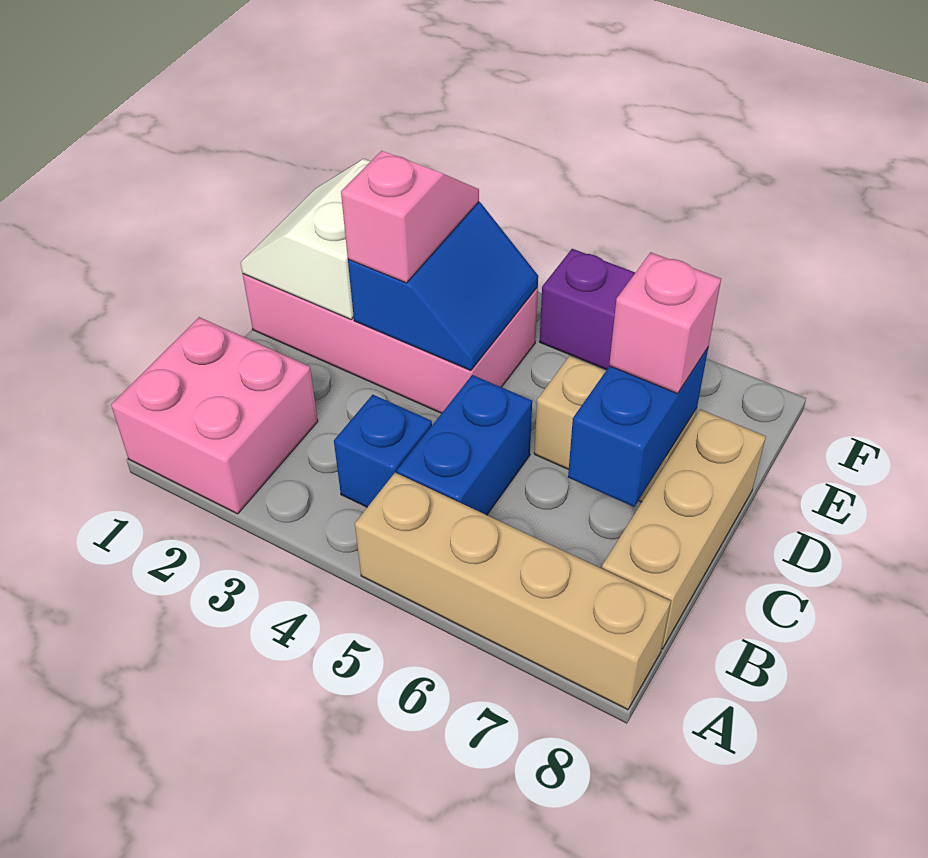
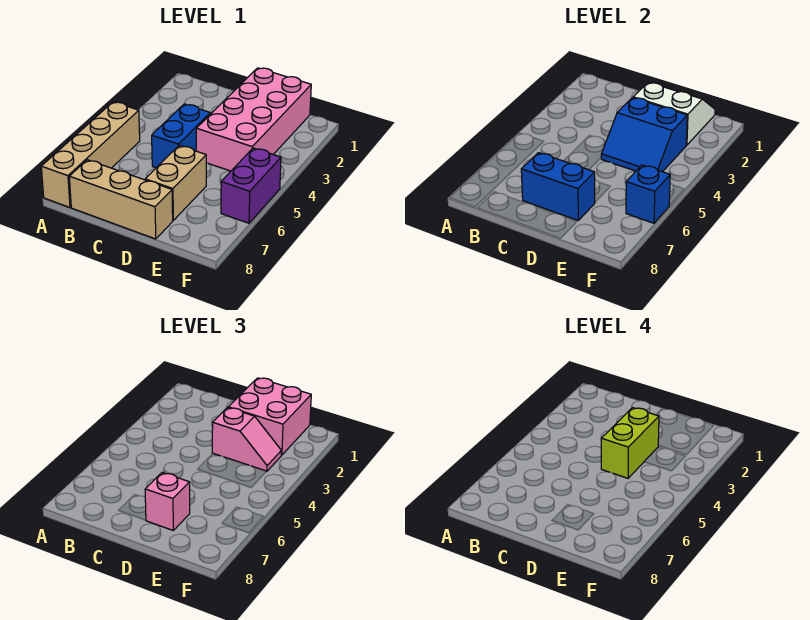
pink brick A1:B2 level 1 -> pink brick D1:E2 level 3
blue brick B4 level 1 -> blue brick F6 level 2
blue brick B5:C5 level 1 -> blue brick C4:C5 level 1
none -> lime brick D3:D4 level 4

